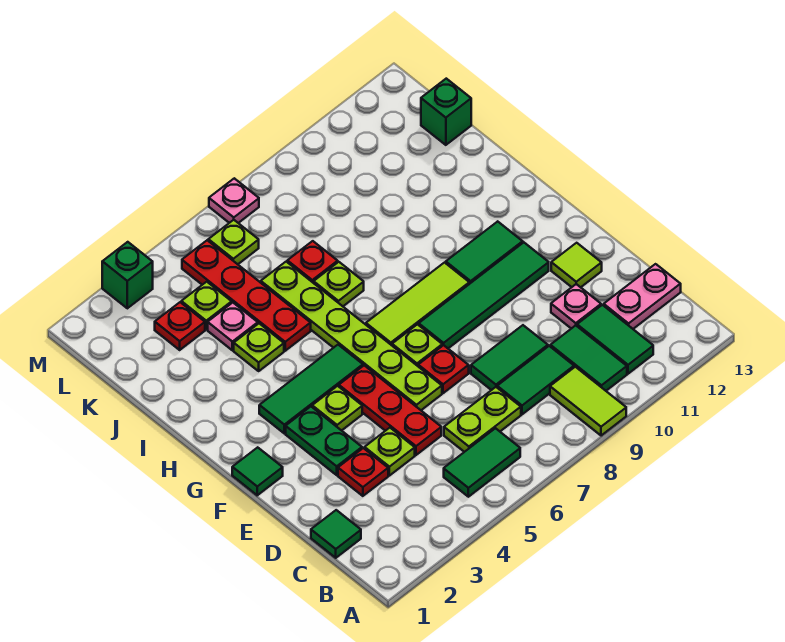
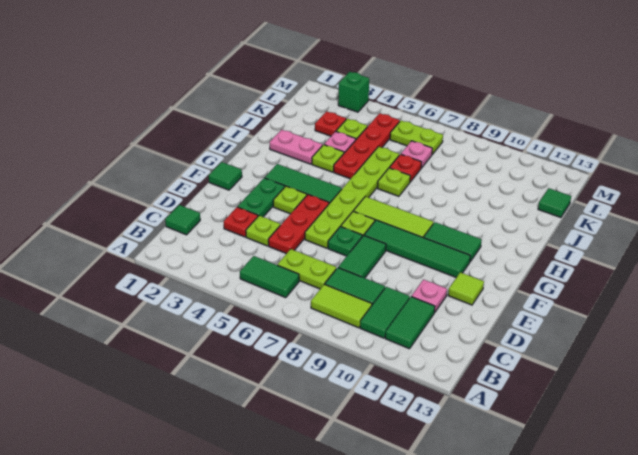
lime tile A9:B9 level 1 -> lime tile B8:B9 level 1
pink plate C12:C13 level 1 -> pink plate I2:I3 level 1
green tile D8:D9 level 1 -> green tile D8:E8 level 1
red plate E7 level 1 -> green plate E7 level 1
green brick K13 level 1 -> green tile K13 level 1
lime plate L6 level 1 -> lime plate L6:L7 level 1
pink plate M7 level 1 -> pink plate K7 level 1

